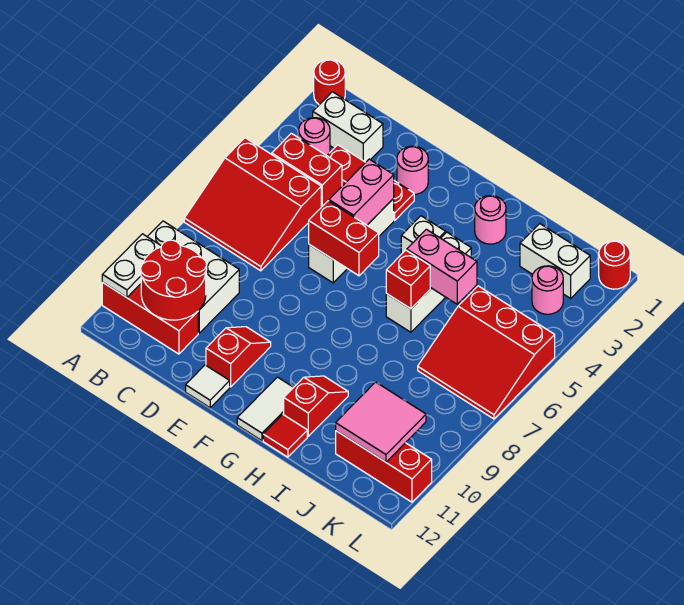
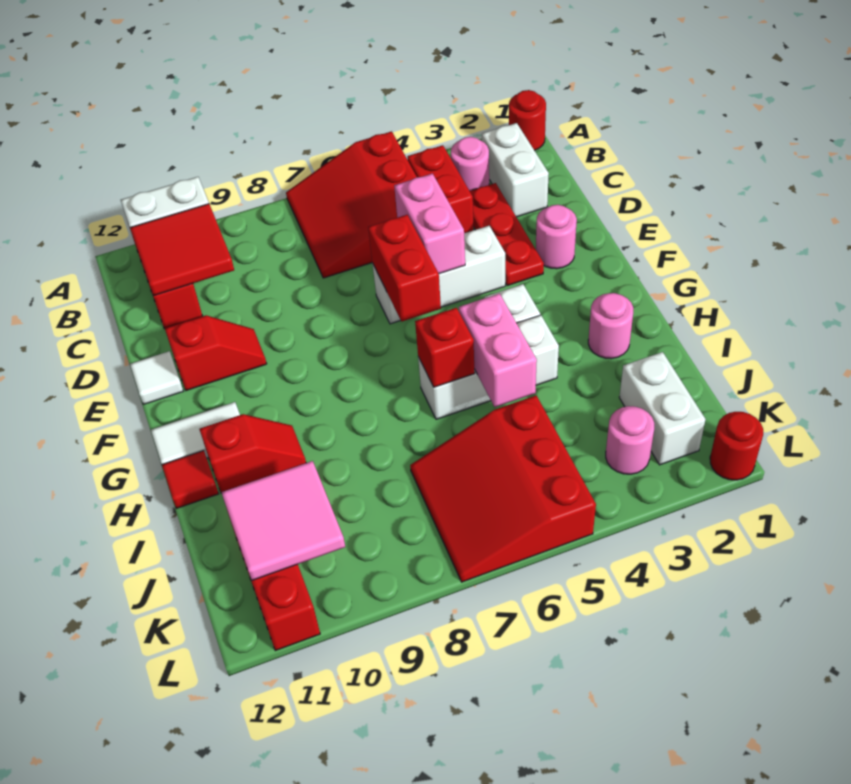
white brick A9:C10 level 1 -> none
red round brick B10:C11 level 2 -> red tile B10:C11 level 2
pink brick E4:E5 level 2 -> pink brick D5:E5 level 2

